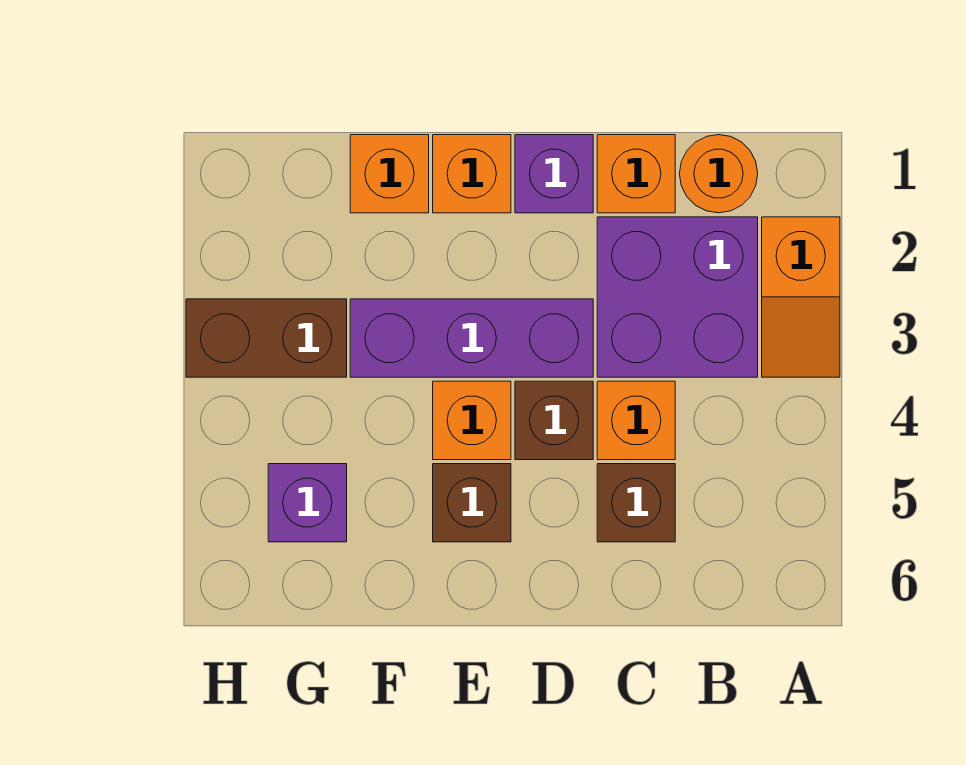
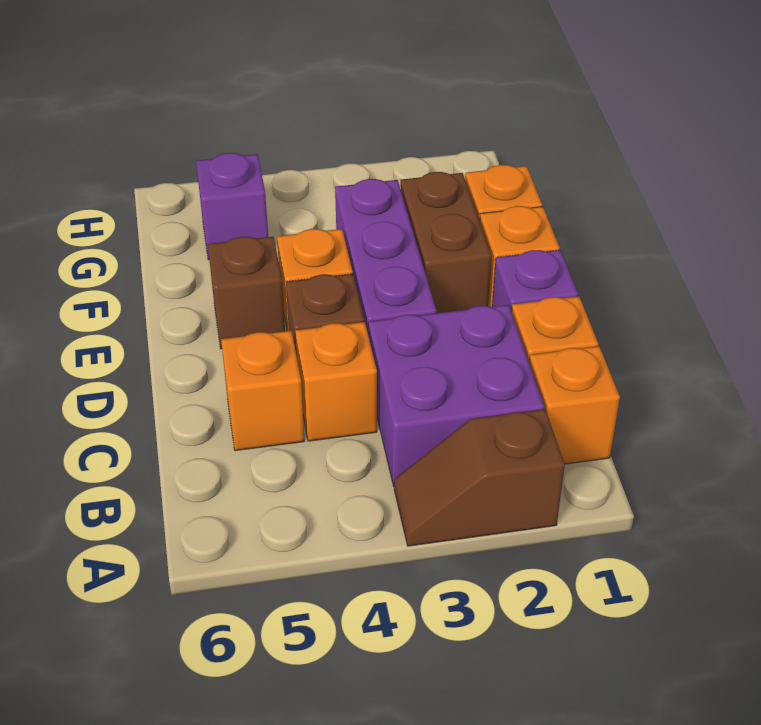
orange slope A2:A3 level 1 top 2 -> brown slope A2:A3 level 1 top 2
orange round brick B1 level 1 -> orange brick B1 level 1
brown brick C5 level 1 -> orange brick C5 level 1
brown brick G3:H3 level 1 -> brown brick E2:F2 level 1

